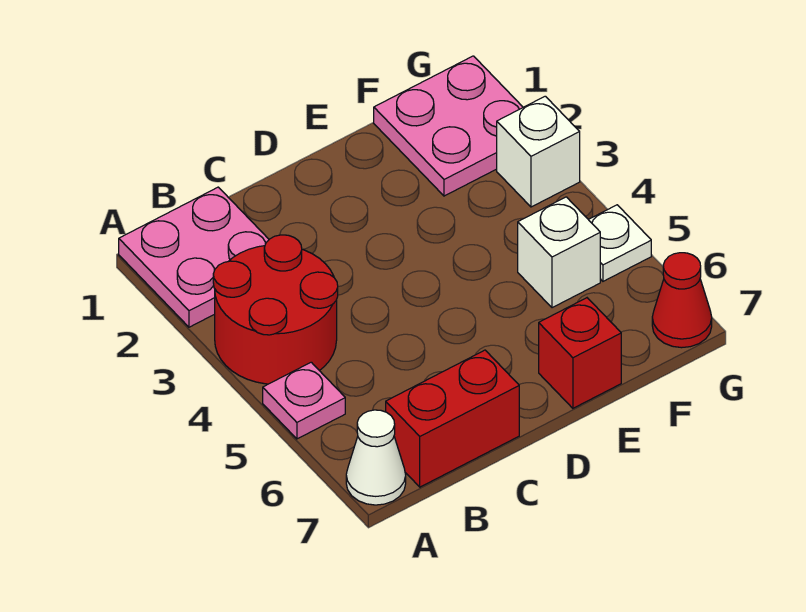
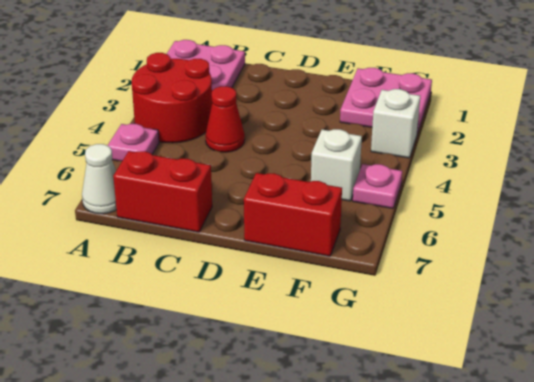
red brick E7 level 1 -> red brick E7:F7 level 1
white plate G5 level 1 -> pink plate G5 level 1
red cone G7 level 1 -> red cone C4 level 1

